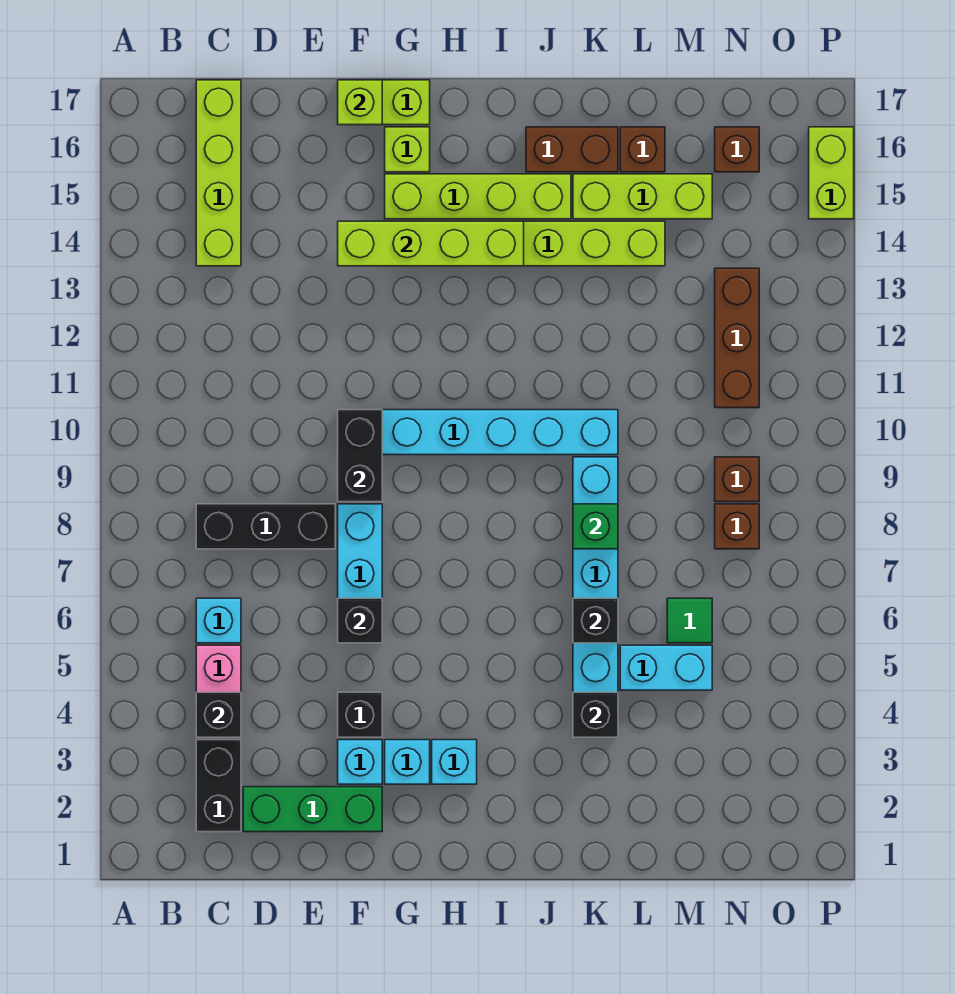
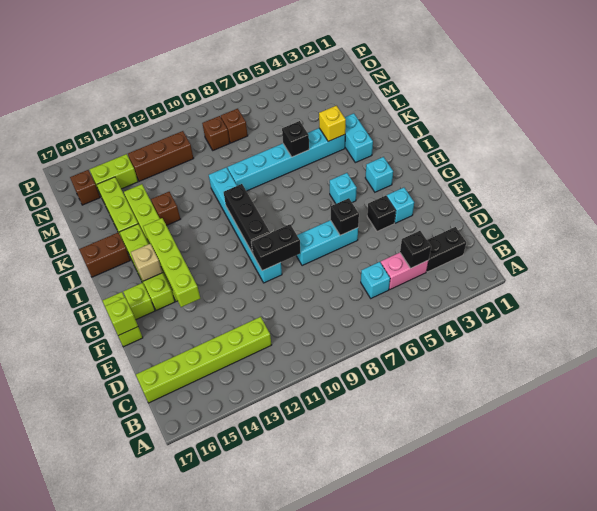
black brick C8:E8 level 1 -> black brick G10:I10 level 2
lime brick C14:C17 level 1 -> lime brick C12:C17 level 1
green brick D2:F2 level 1 -> none
cyan brick G3 level 1 -> cyan brick H5 level 1
none -> tan brick H15 level 2
brown brick J16:K16 level 1 -> brown brick J16:J17 level 1
black brick K4 level 2 -> yellow brick K4 level 2
green brick K8 level 2 -> none
cyan brick L5:M5 level 1 -> cyan brick J3:K3 level 1
brown brick L16 level 1 -> brown brick K13 level 1
green tile M6 level 1 -> none
lime brick P15:P16 level 1 -> lime brick N14:N15 level 1

